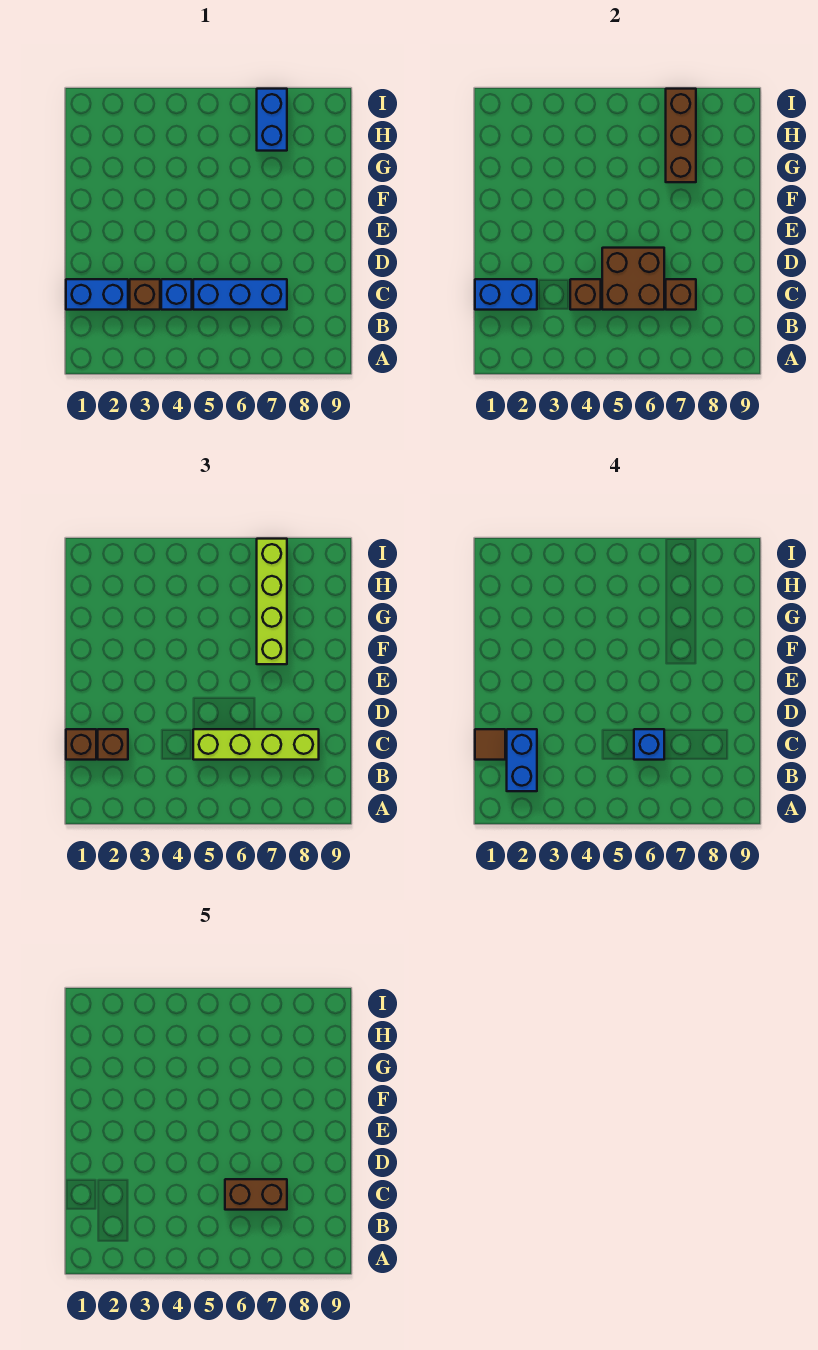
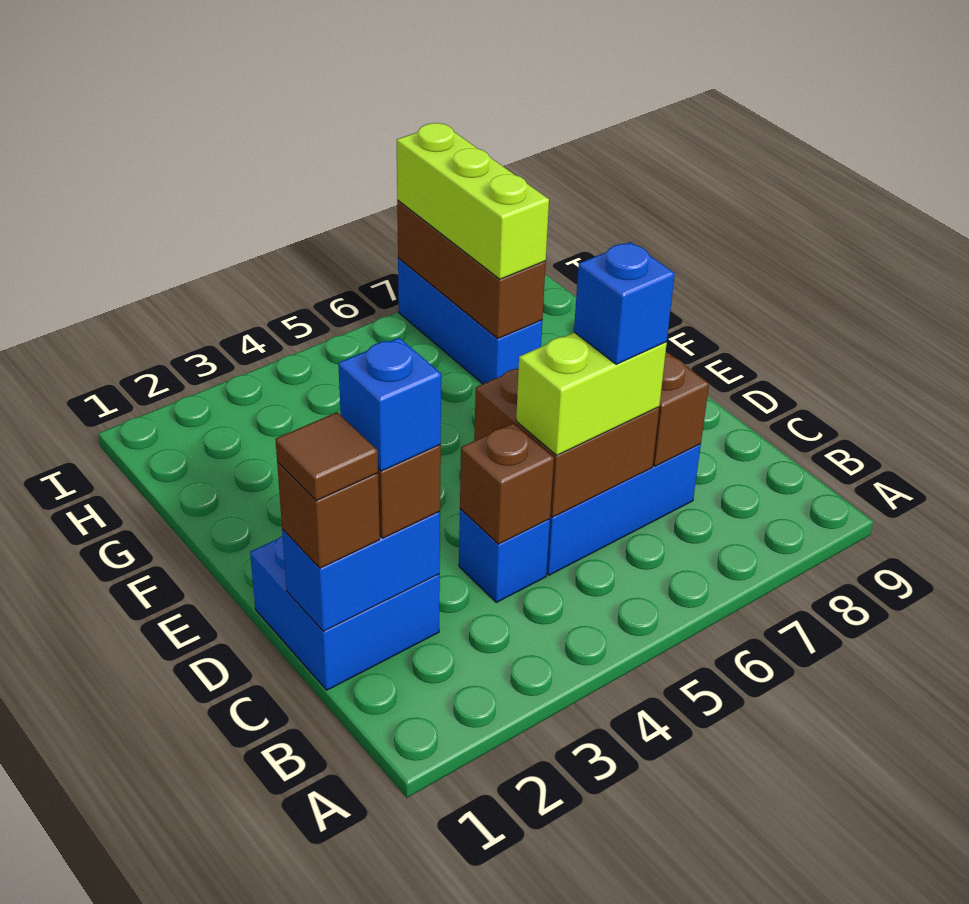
blue brick B2:C2 level 4 -> blue brick C2 level 4
blue brick C1:C2 level 1 -> blue brick C1:D2 level 1
brown brick C3 level 1 -> none
lime brick C5:C8 level 3 -> lime brick C5:C6 level 3
brown brick C6:C7 level 5 -> none
lime brick F7:I7 level 3 -> lime brick G7:I7 level 3
blue brick H7:I7 level 1 -> blue brick G7:I7 level 1

